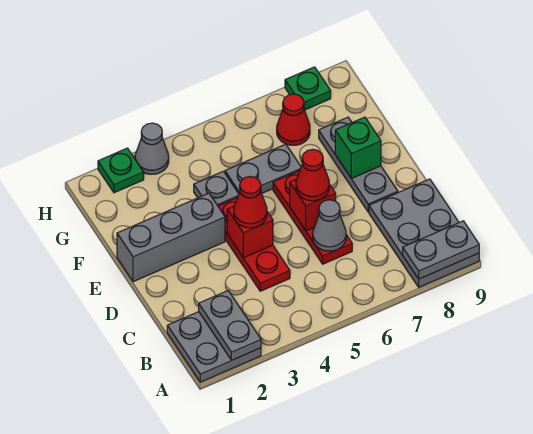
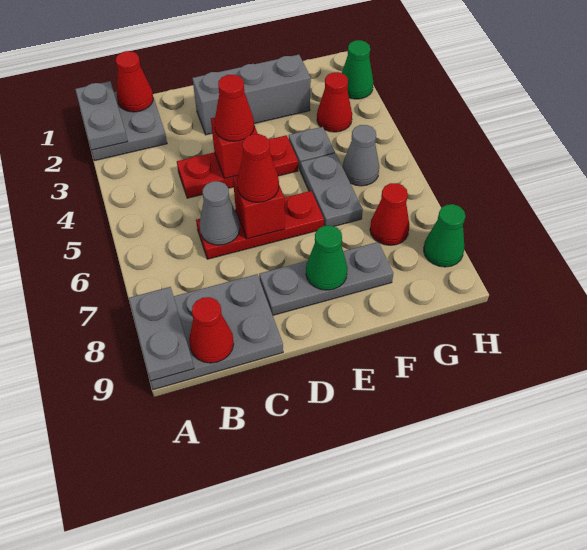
grey plate A2:B2 level 2 -> grey plate A1:A2 level 2
none -> red cone B1 level 2
none -> red cone B9 level 2
grey brick E1:E3 level 1 -> grey brick D2:F2 level 1
green brick E8 level 2 -> green cone E8 level 2
none -> red cone G3 level 1
green plate H2 level 1 -> green cone H2 level 1
grey cone H3 level 1 -> grey cone G5 level 1
green plate H8 level 1 -> green cone H8 level 1

